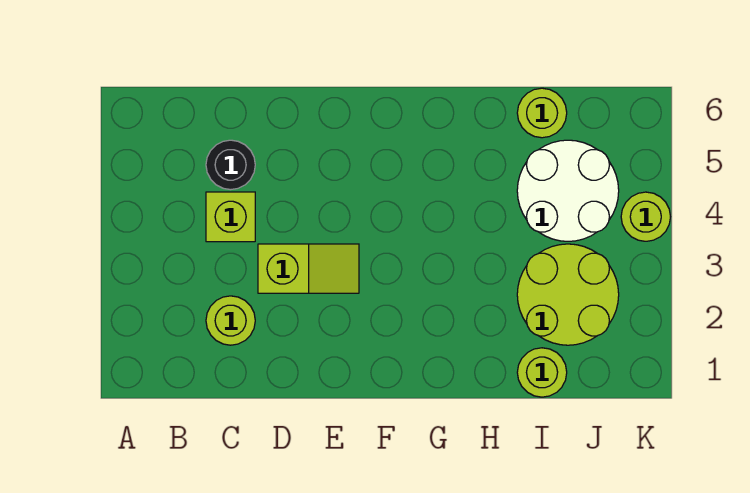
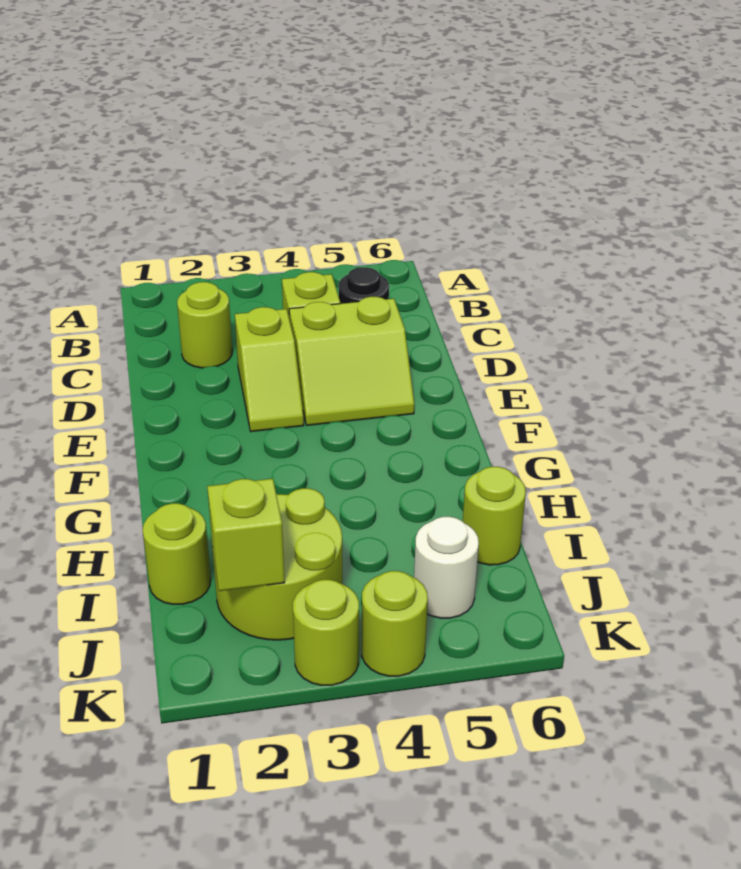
none -> lime slope D4:E5 level 1 top D
white round brick I4:J5 level 1 -> white round brick J5 level 1
none -> lime brick J2 level 2
none -> lime round brick K3 level 1

